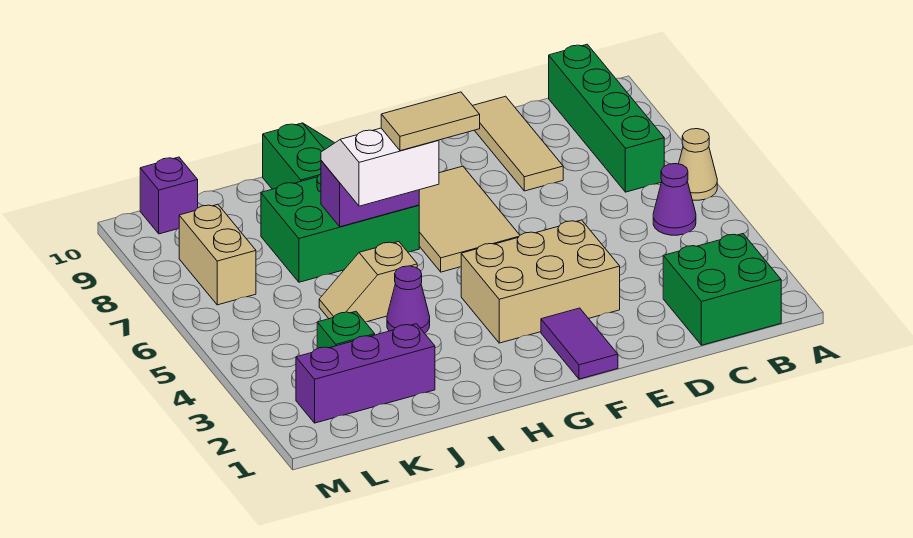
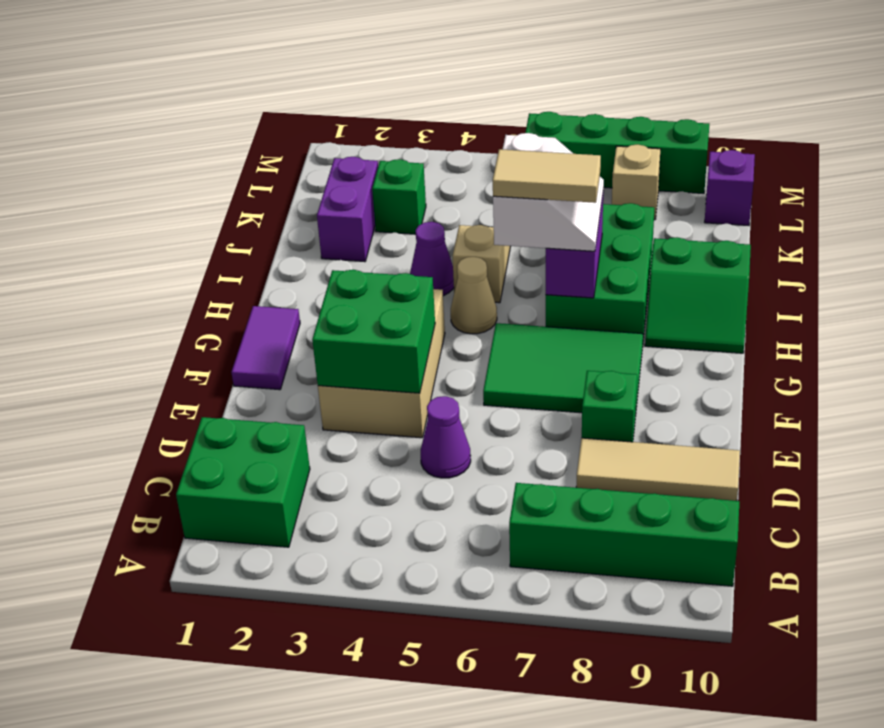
tan cone A6 level 1 -> tan cone H5 level 1
purple cone B5 level 1 -> purple cone D5 level 1
none -> green brick E3:F4 level 2
none -> green brick E8 level 1
purple tile F1:F2 level 1 -> purple tile F1:G1 level 1
tan tile F6:G8 level 1 -> green tile F6:G8 level 1
tan tile G6:H6 level 4 -> tan tile H6:H7 level 4
purple brick J2:L2 level 1 -> purple brick J2:K2 level 1
tan brick L7:L8 level 1 -> tan brick L8 level 1
none -> green brick M6:M9 level 1

